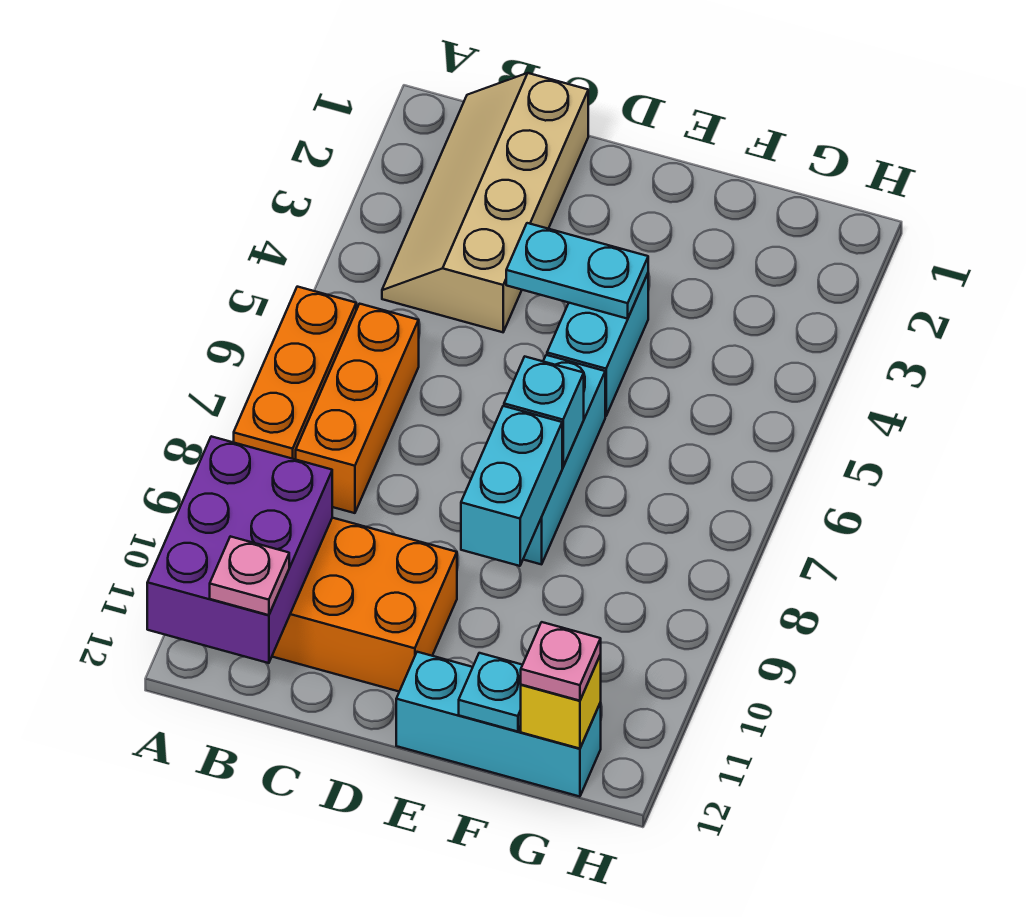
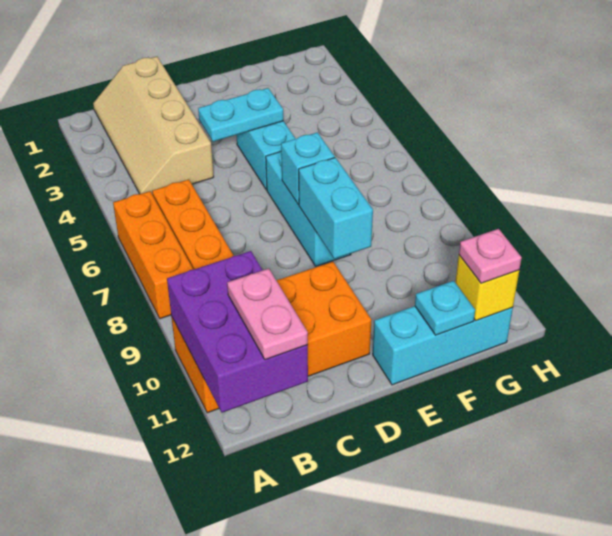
pink plate B12 level 3 -> pink plate B11:B12 level 3

